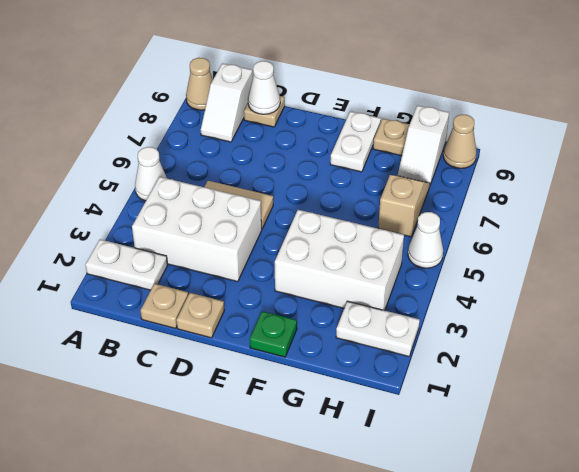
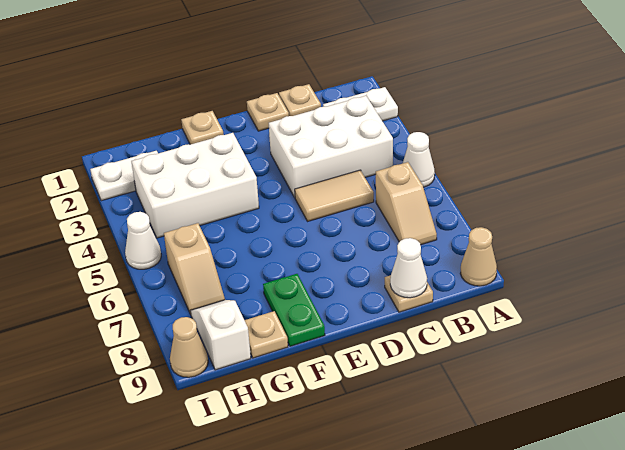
none -> tan slope B6:B7 level 1 top 6
white slope B8:B9 level 1 top 9 -> none
green plate F1 level 1 -> tan plate F1 level 1
white plate F8:F9 level 1 -> green plate F8:F9 level 1

